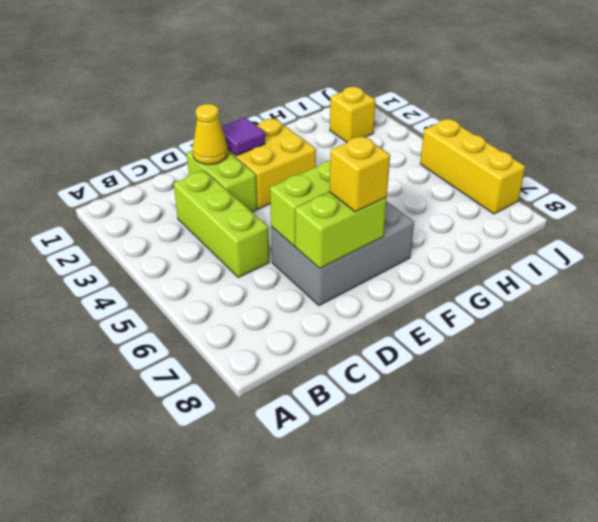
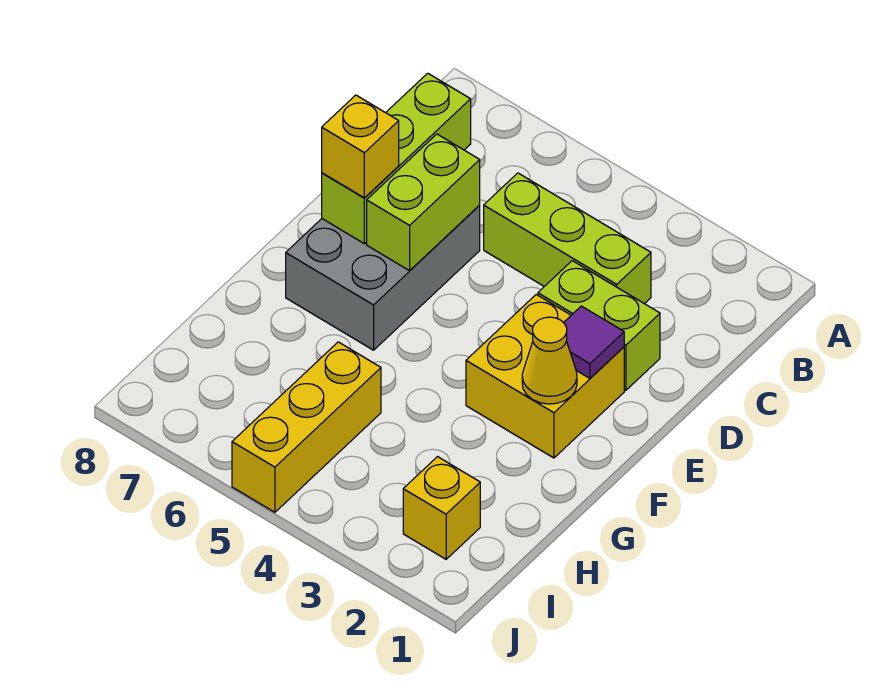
yellow cone D2 level 2 -> yellow cone F2 level 2
lime brick D7:E7 level 2 -> lime brick C7:E7 level 2
yellow brick J5:J7 level 1 -> yellow brick H5:J5 level 1

